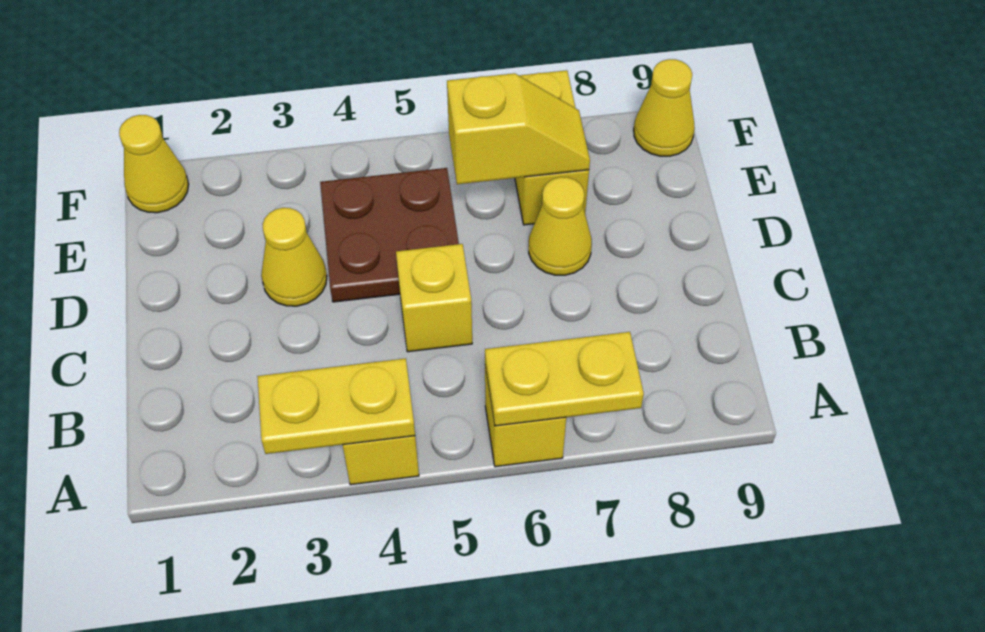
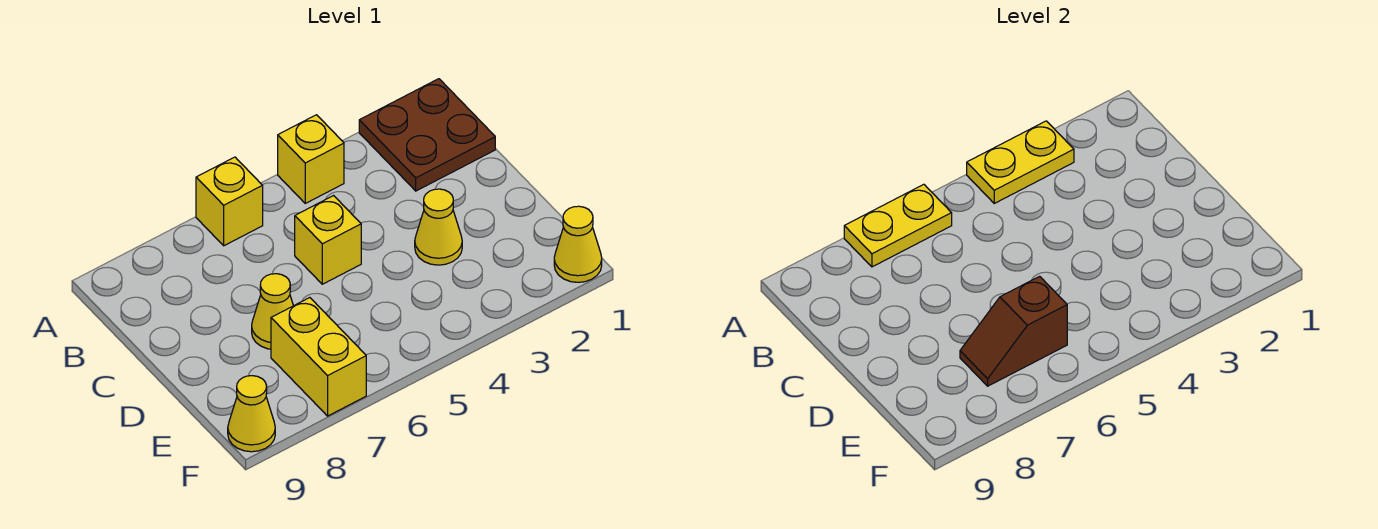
brown plate D4:E5 level 1 -> brown plate A1:B2 level 1
yellow slope E6:E7 level 2 top 6 -> brown slope E6:E7 level 2 top 6

